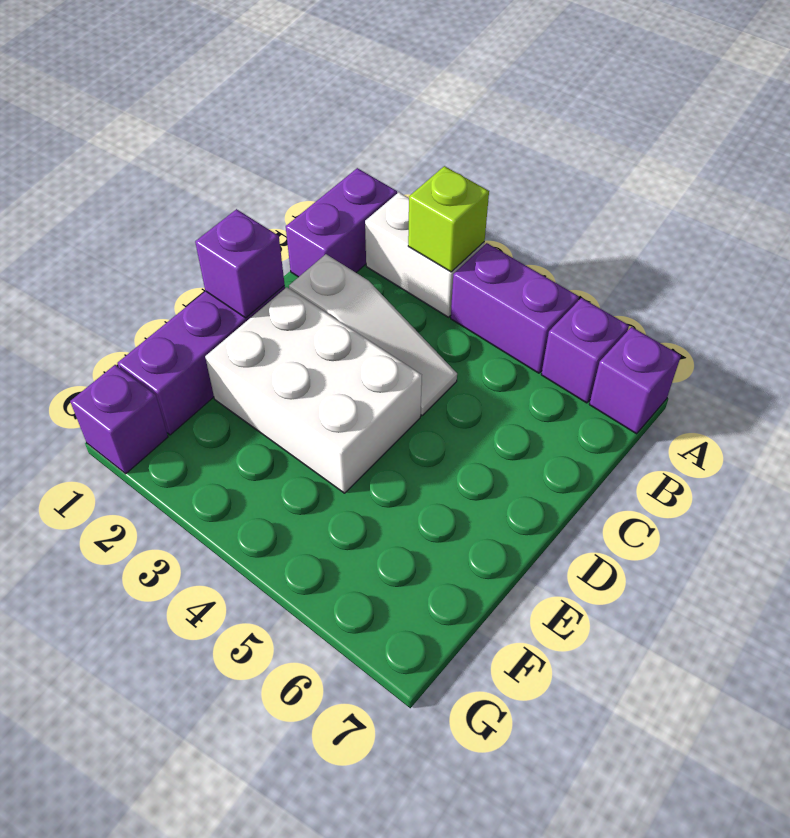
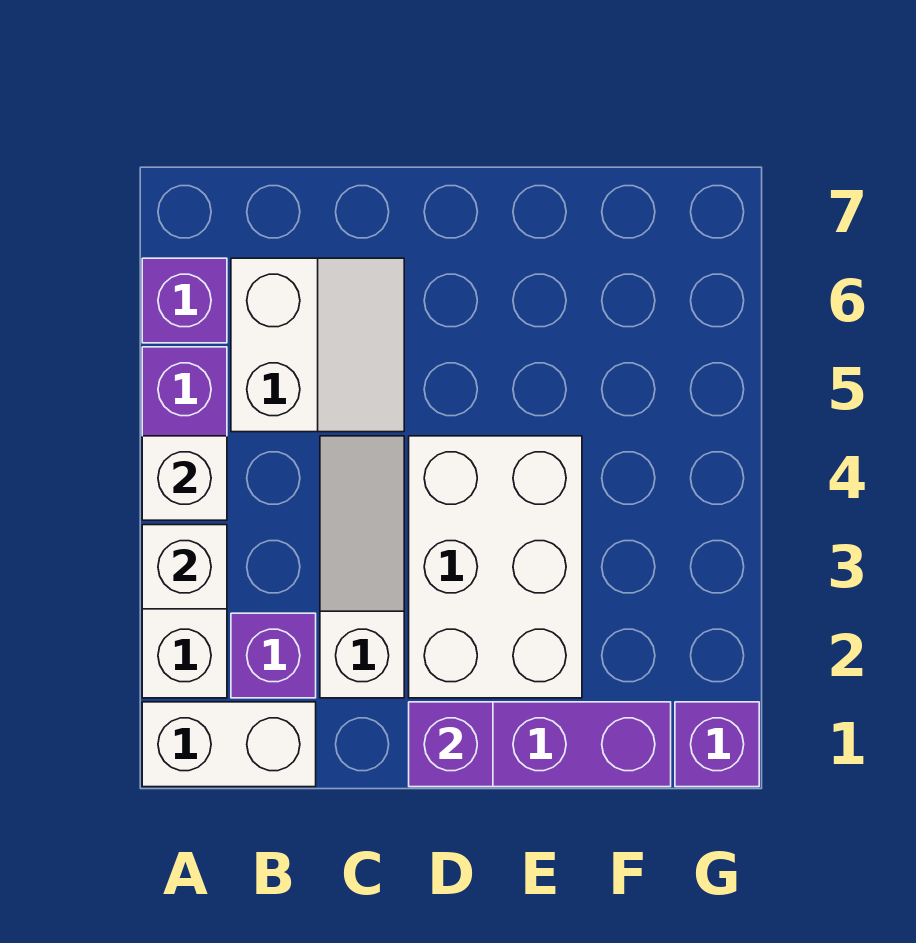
purple brick A1:B1 level 1 -> white brick A1:B1 level 1
lime brick A3 level 2 -> white brick A3 level 2
none -> white brick A4 level 2
purple brick A7 level 1 -> purple brick B2 level 1
none -> white slope B5:C6 level 1 top B

